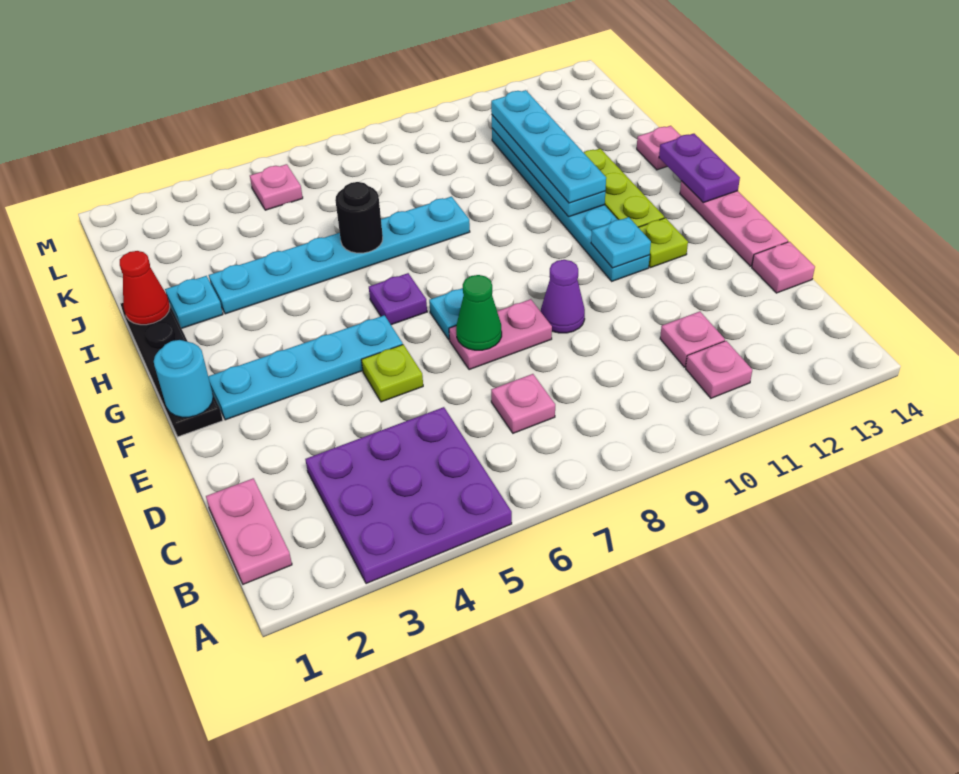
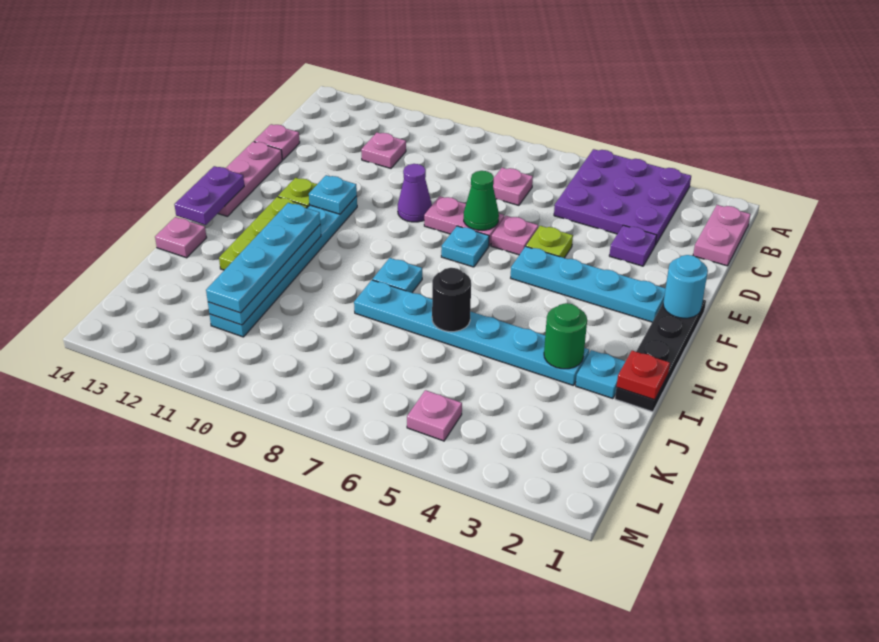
pink plate B11 level 1 -> pink plate E6 level 1
purple plate G6 level 1 -> purple plate D3 level 1
none -> cyan plate H8 level 1
red cone I1 level 2 -> red plate I1 level 2
none -> green round brick I3 level 2

